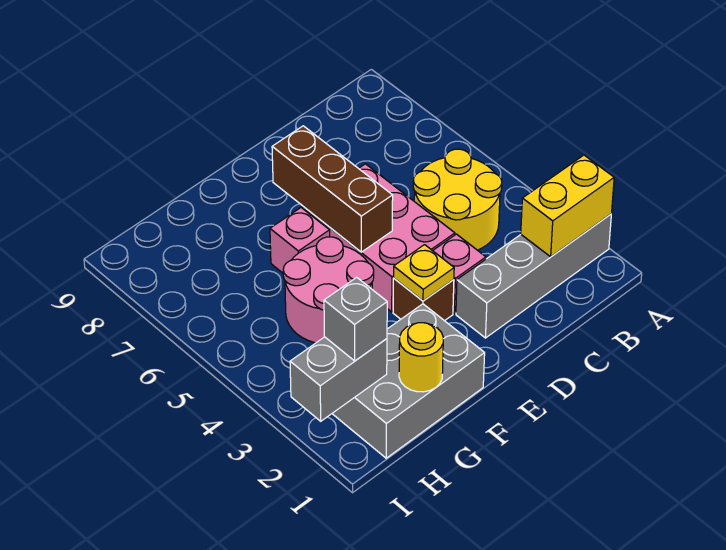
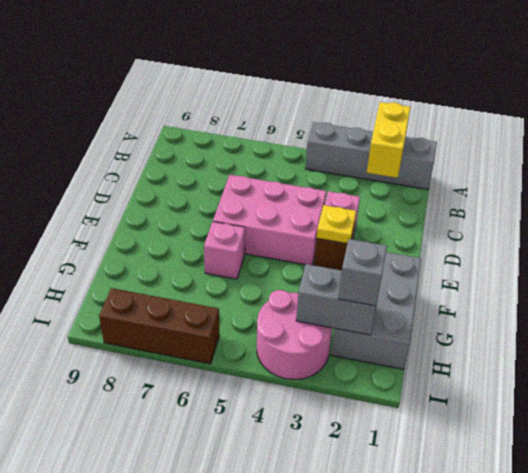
grey brick A2:D2 level 1 -> grey brick A1:A4 level 1
yellow round brick B4:C5 level 1 -> none
brown brick E5:E7 level 2 -> brown brick I6:I8 level 1
pink round brick F4:G5 level 1 -> pink round brick H3:I4 level 1
yellow round brick G1 level 2 -> none
grey brick H2:I2 level 2 -> grey brick H2:H3 level 2

